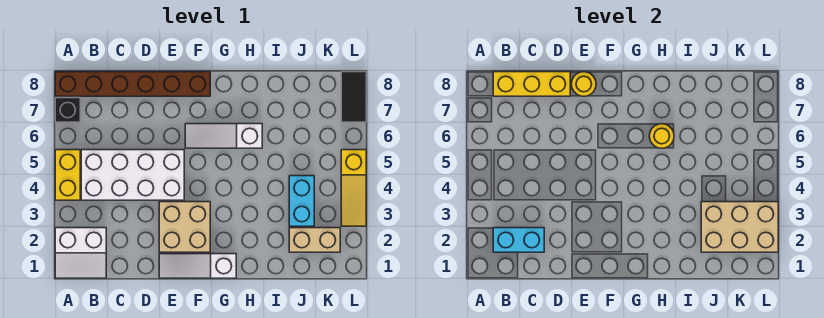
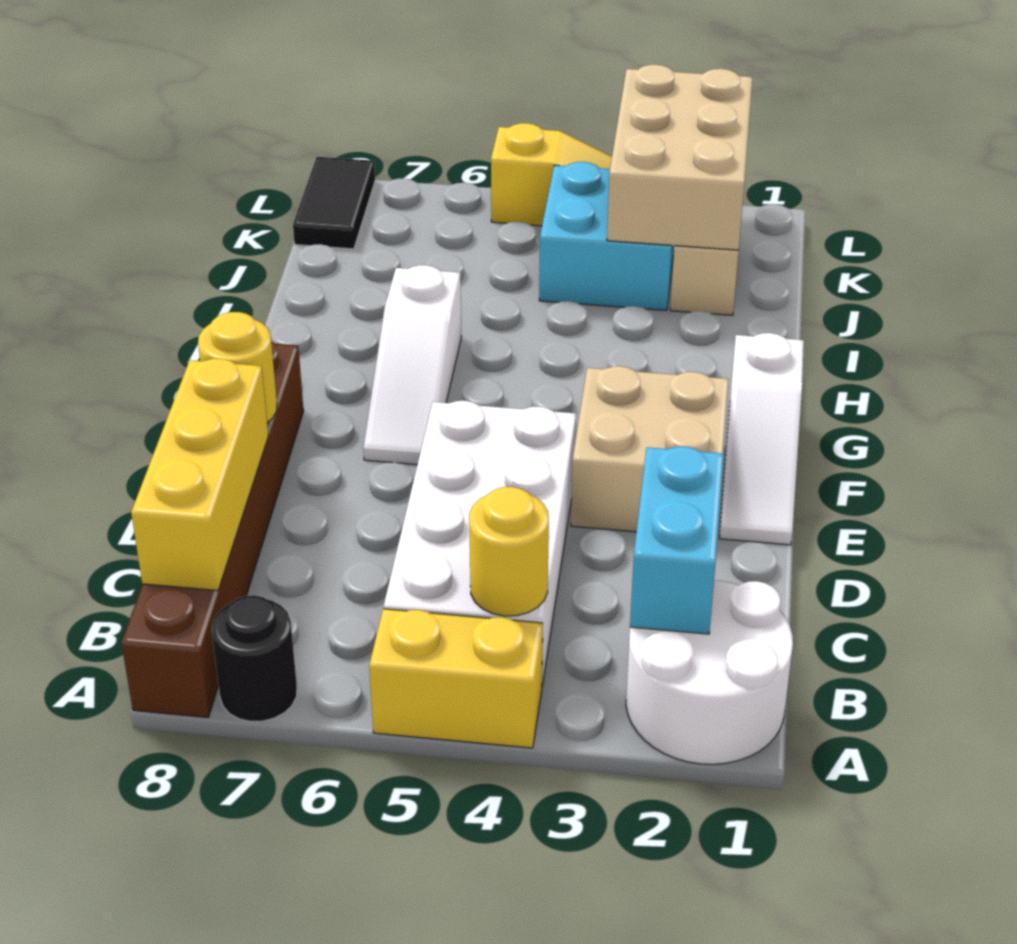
white slope A1:B2 level 1 top 2 -> white round brick A1:B2 level 1
black brick A7 level 1 -> black round brick A7 level 1
yellow round brick H6 level 2 -> yellow round brick B4 level 2
cyan brick J3:J4 level 1 -> cyan brick J3:K4 level 1
black tile L7:L8 level 1 -> black tile K8:L8 level 1

